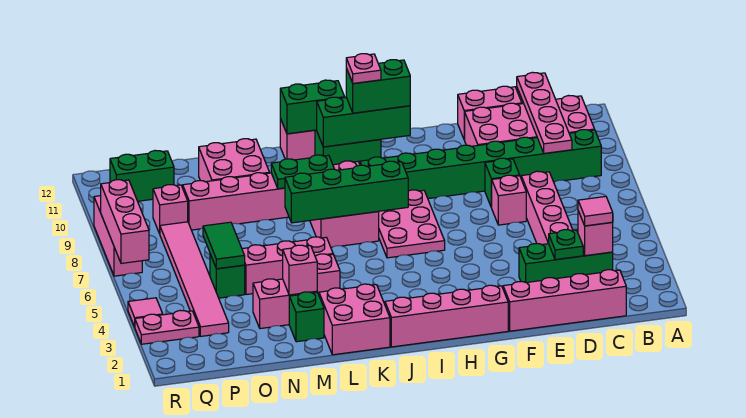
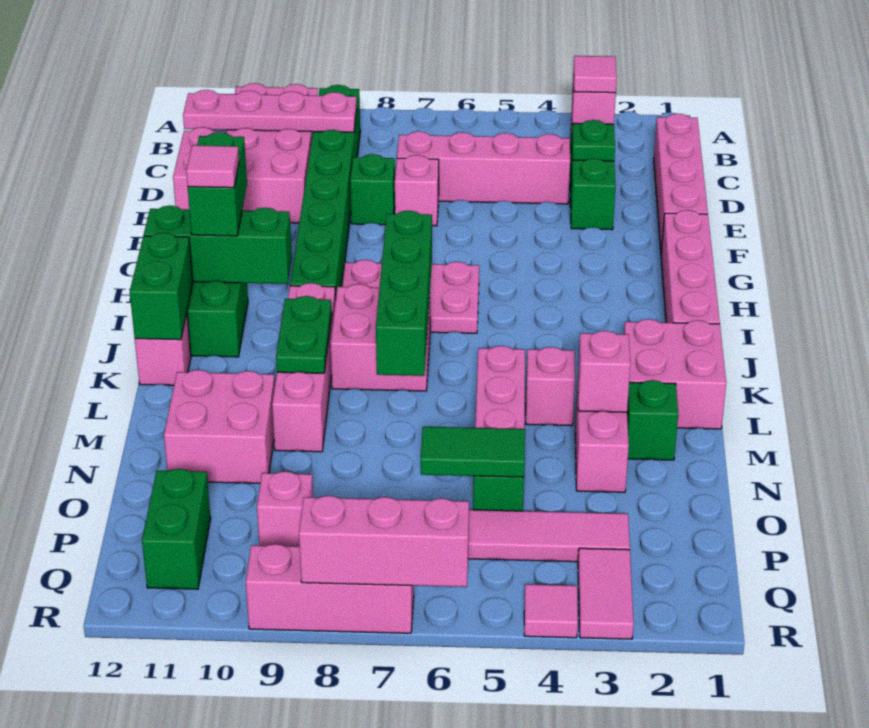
green brick H11:J11 level 2 -> green brick I10:I12 level 2
pink plate I11 level 4 -> pink tile I11 level 4
pink brick J9:O9 level 1 -> pink brick J9:M9 level 1
pink plate Q3:R3 level 1 -> pink tile Q3:R3 level 1

